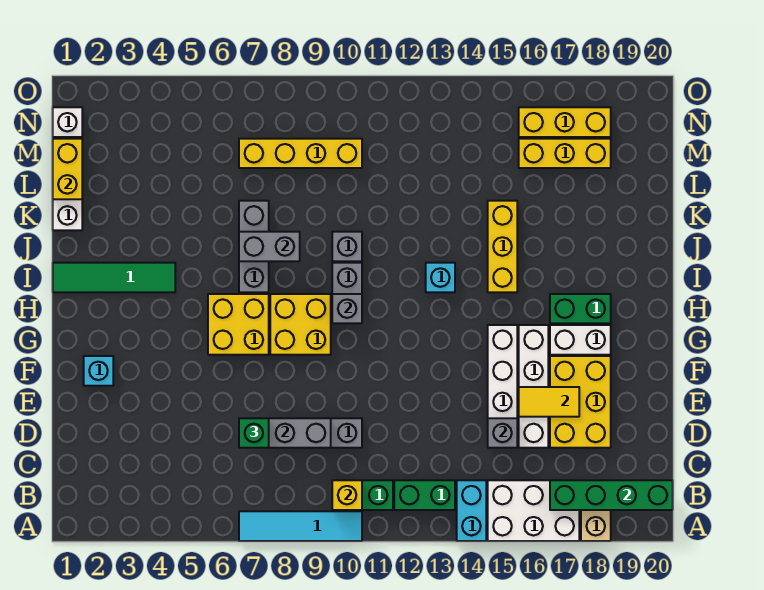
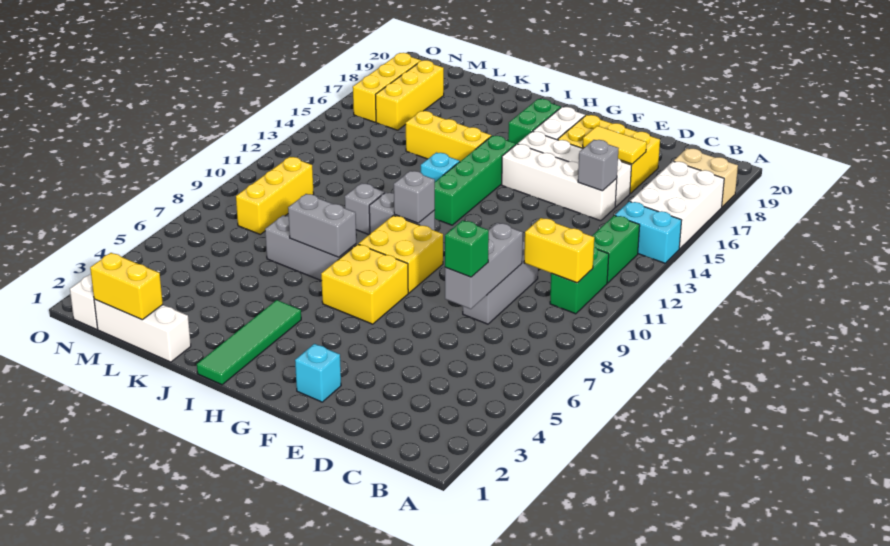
cyan tile A7:A10 level 1 -> none
yellow brick B10 level 2 -> yellow brick B10:C10 level 2
green brick B17:B20 level 2 -> green brick H12:H15 level 1
yellow tile E16:E17 level 2 -> yellow tile D17:E17 level 2
grey brick J7:J8 level 2 -> grey brick I7:J7 level 2
yellow brick M7:M10 level 1 -> yellow brick M8:M10 level 1

